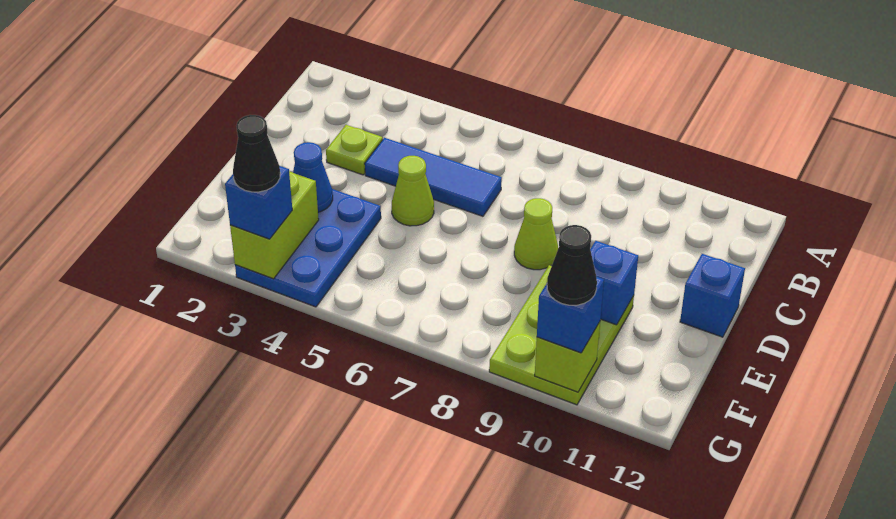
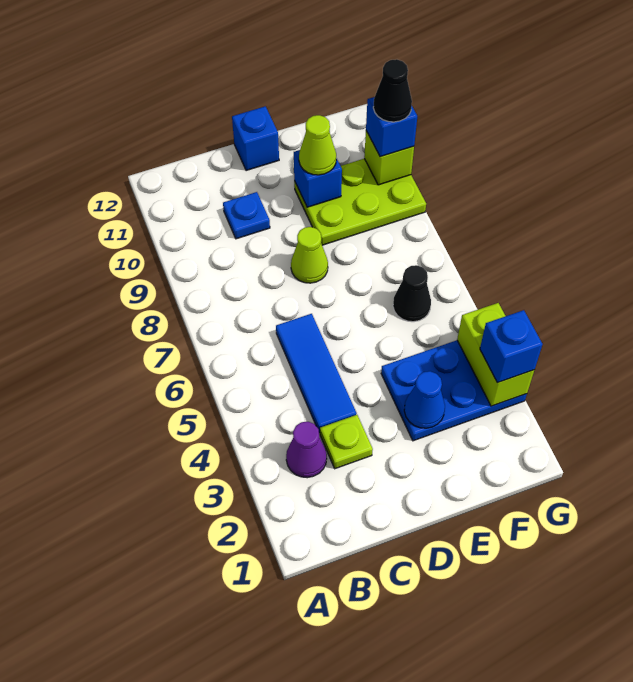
none -> purple cone B3 level 1
none -> blue plate C10 level 1
lime cone D5 level 1 -> lime cone E10 level 3
lime brick F3:G3 level 2 -> lime brick G3:G4 level 2
black cone G3 level 4 -> black cone F6 level 1

